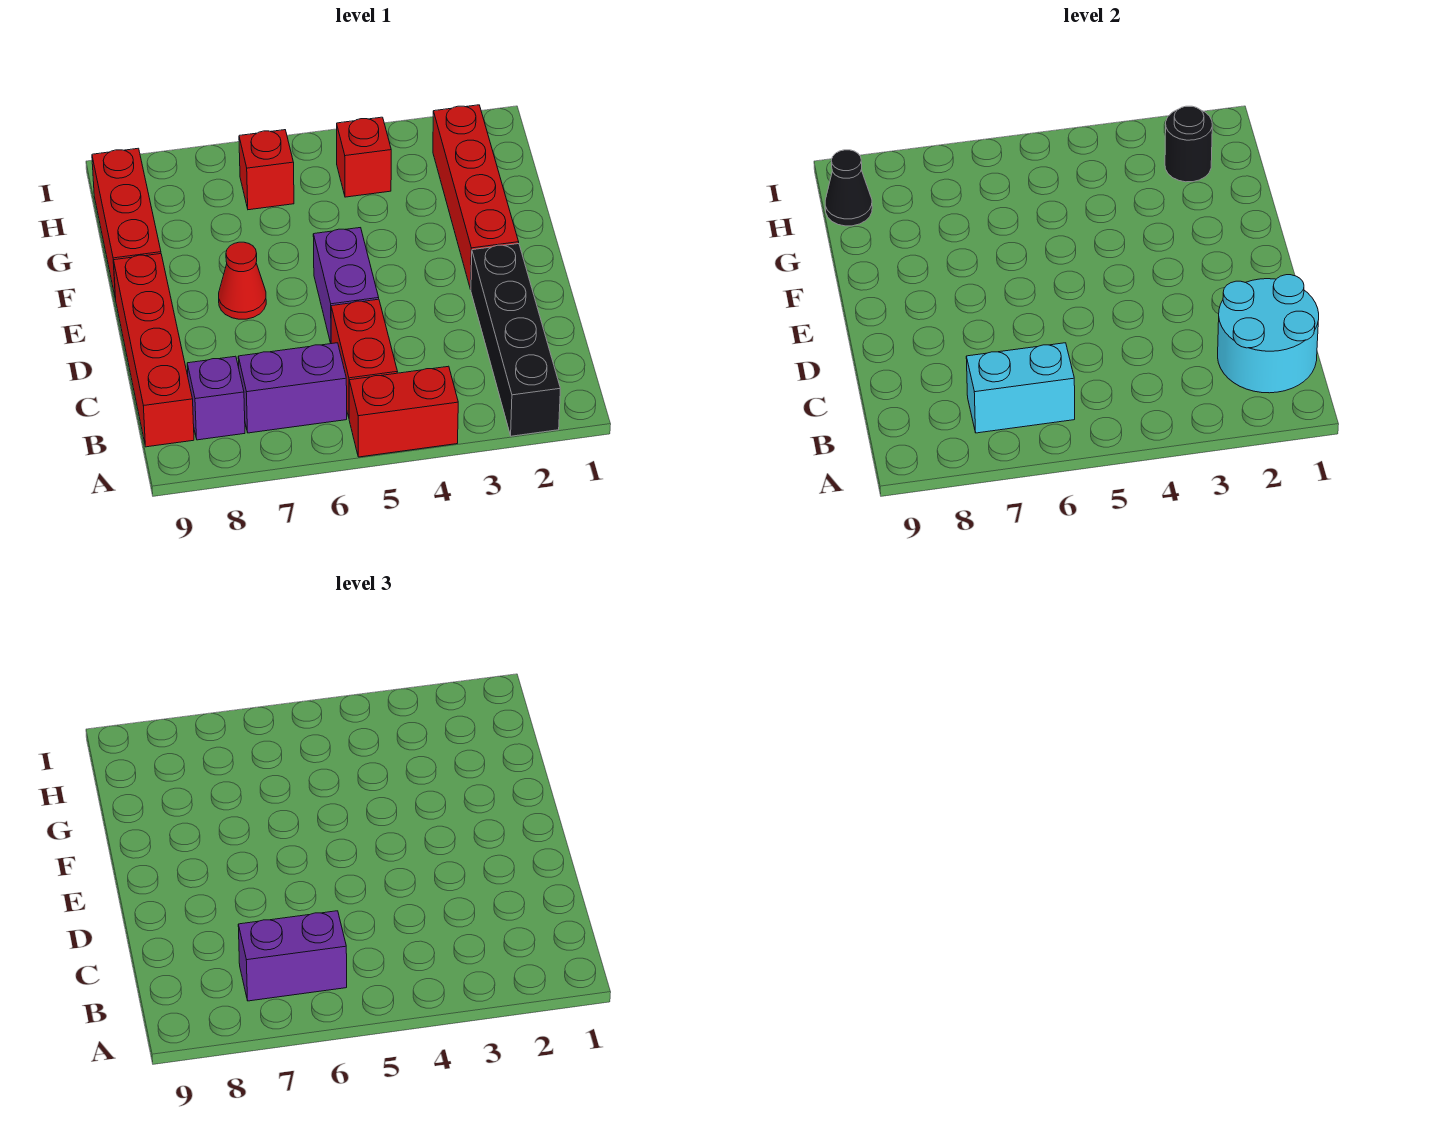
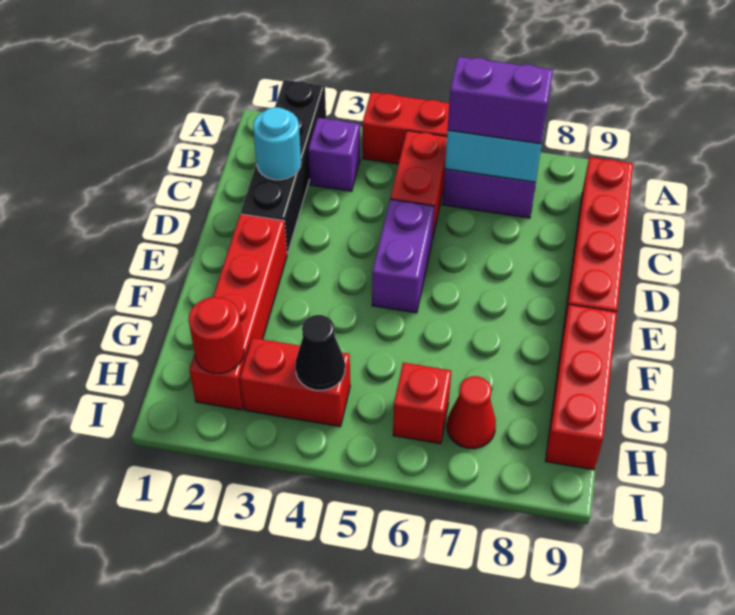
cyan round brick B1:C2 level 2 -> cyan round brick C2 level 2
purple brick B8 level 1 -> purple brick B3 level 1
red cone E7 level 1 -> red cone H7 level 1
black round brick H2 level 2 -> red round brick H2 level 2
red brick H4 level 1 -> red brick H3:H4 level 1
black cone H9 level 2 -> black cone H4 level 2

